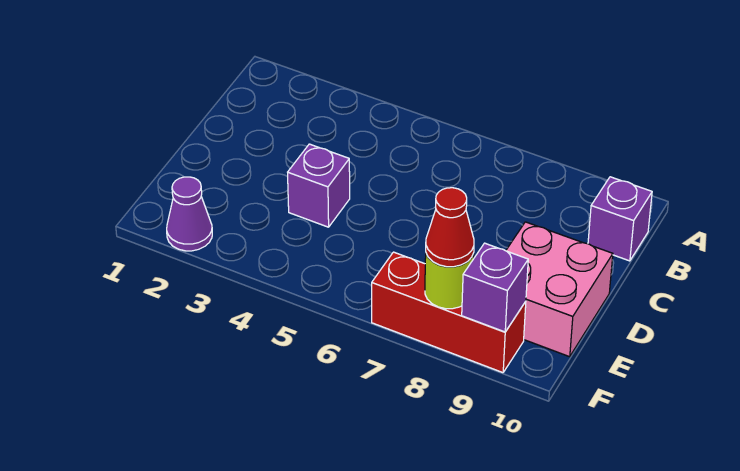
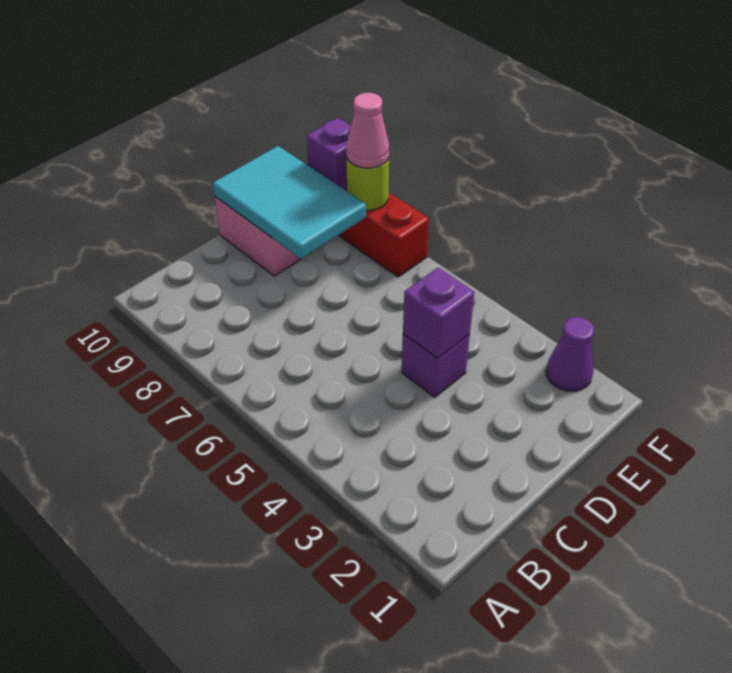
purple brick B10 level 1 -> purple brick D4 level 2
none -> cyan tile D8:E10 level 2
red cone F8 level 3 -> pink cone F8 level 3

